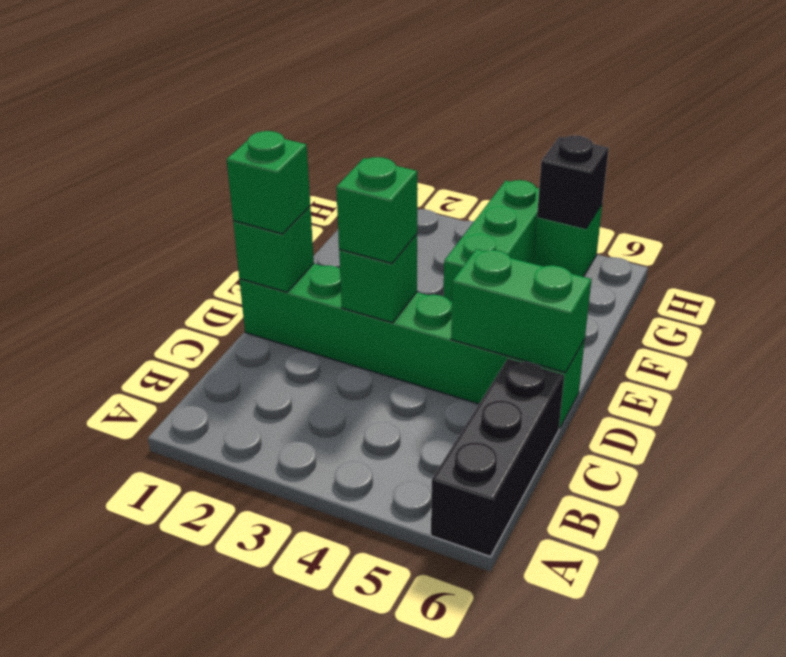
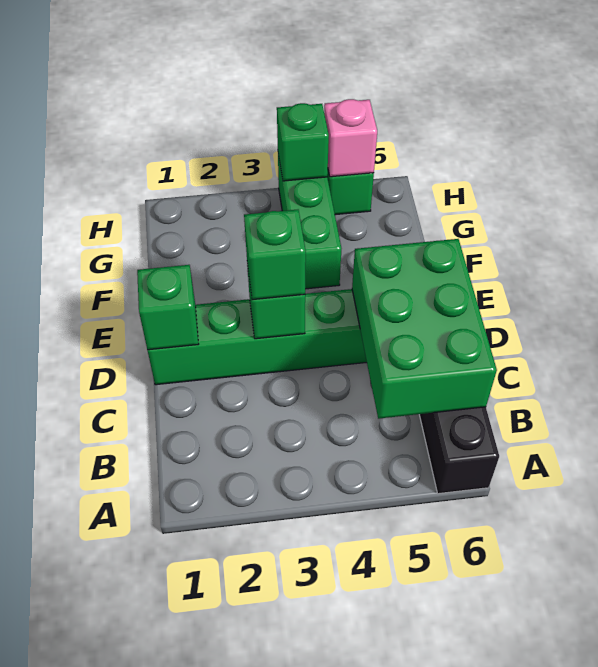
green brick D1 level 3 -> green brick H4 level 2
green brick D5:D6 level 2 -> green brick B5:D6 level 2
black brick H5 level 2 -> pink brick H5 level 2

